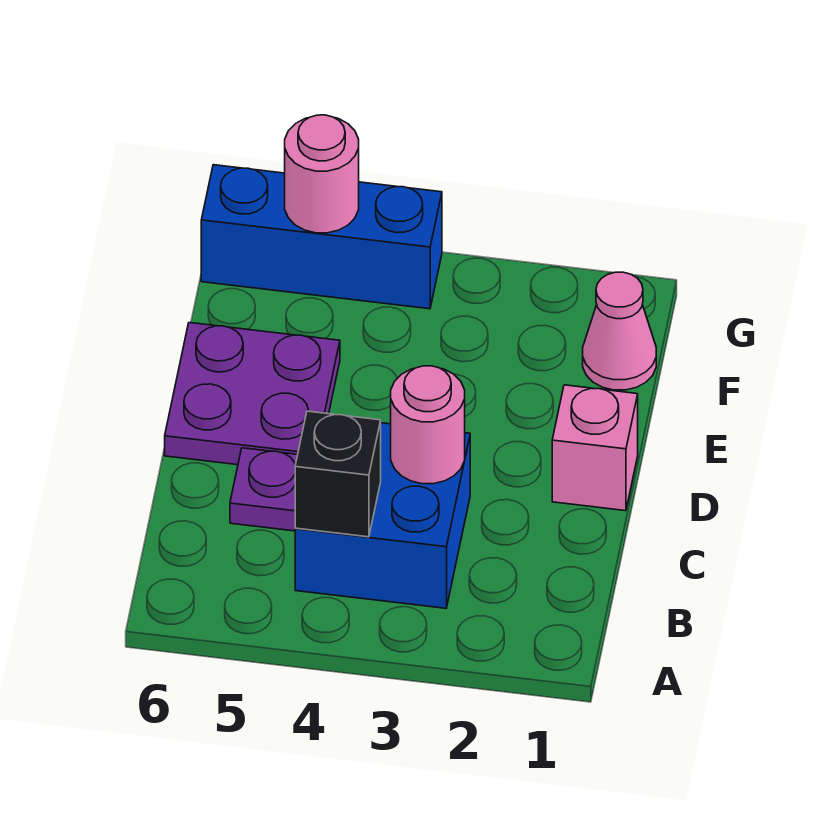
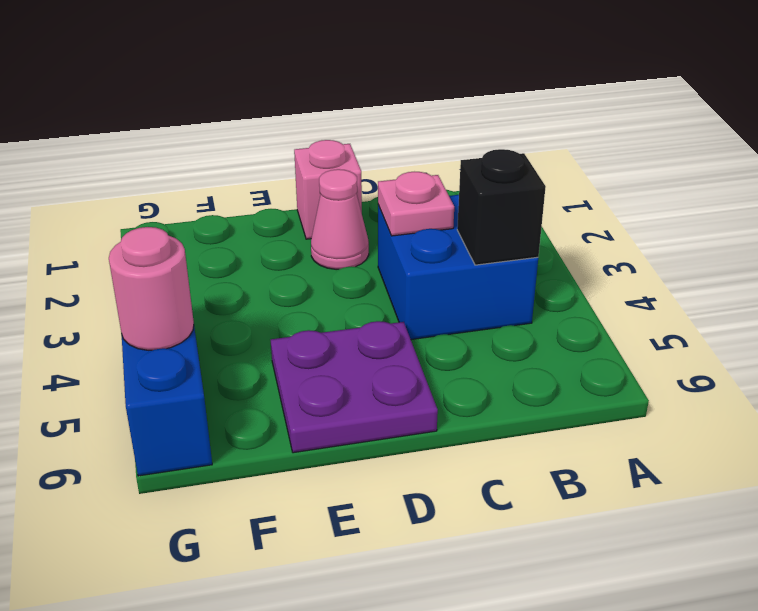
pink round brick C3 level 2 -> pink plate C3 level 2
purple plate C5 level 1 -> none
pink cone F1 level 1 -> pink cone D2 level 1

